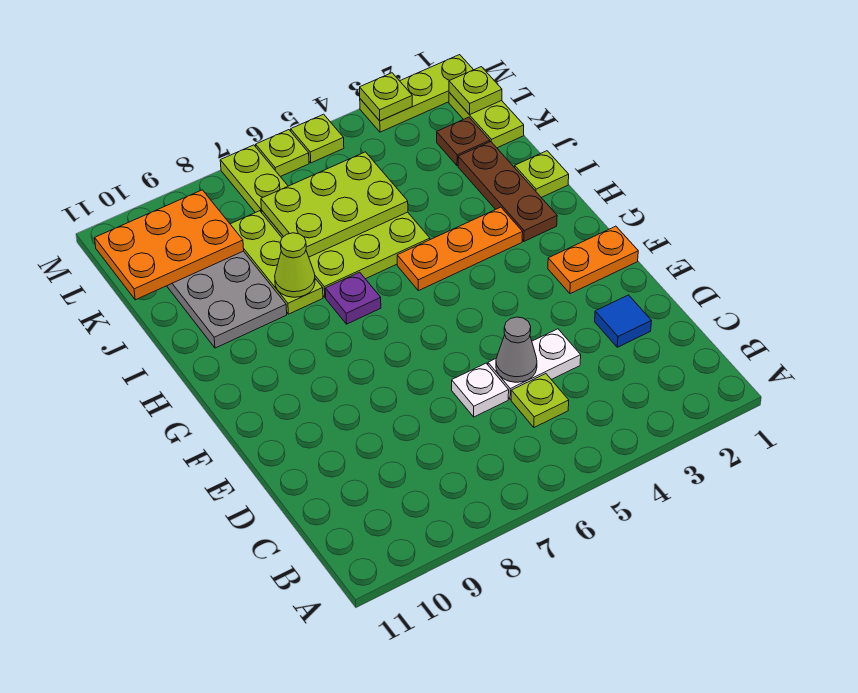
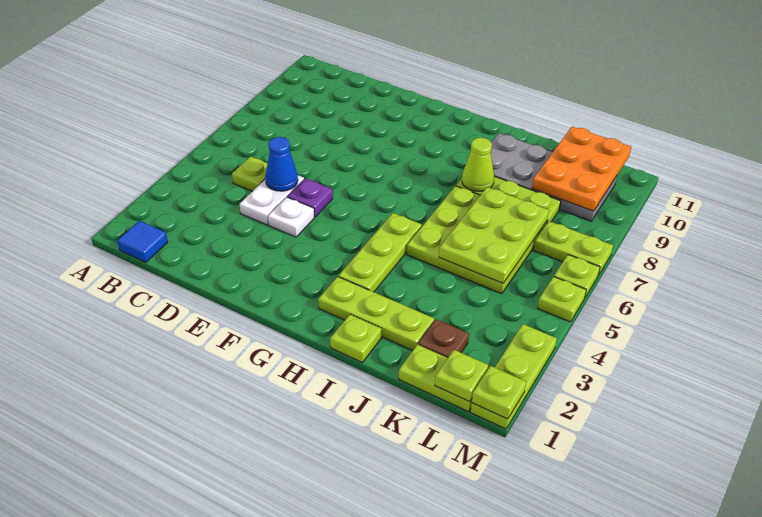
blue tile D2 level 1 -> blue tile B1 level 1
grey cone D5 level 2 -> blue cone D5 level 2
white plate D6 level 1 -> white plate E4 level 1
orange plate F1:F2 level 1 -> none
brown plate H2:J2 level 1 -> lime plate H2:J2 level 1
orange plate H3:H5 level 1 -> lime plate H3:H5 level 1
purple plate H7 level 1 -> purple plate E5 level 1
lime plate M3 level 2 -> lime plate M1 level 2

